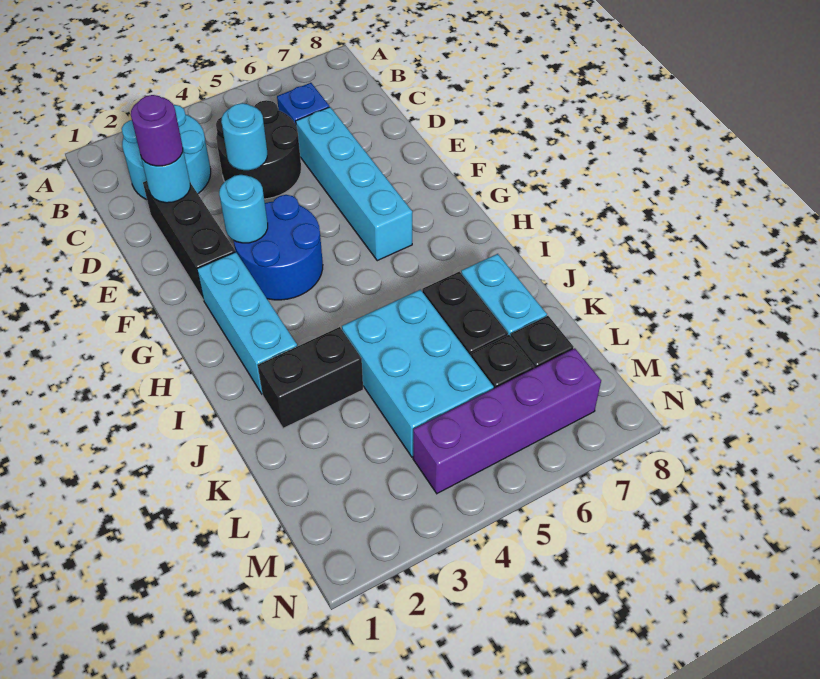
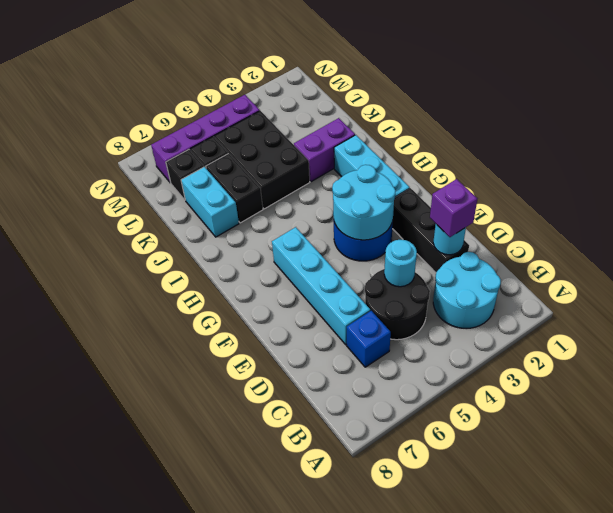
purple round brick D2 level 3 -> purple brick D2 level 3
cyan round brick F3 level 2 -> cyan round brick F3:G4 level 2
black brick J2:J3 level 1 -> purple brick J2:J3 level 1
cyan brick J4:L5 level 1 -> black brick J4:L5 level 1

